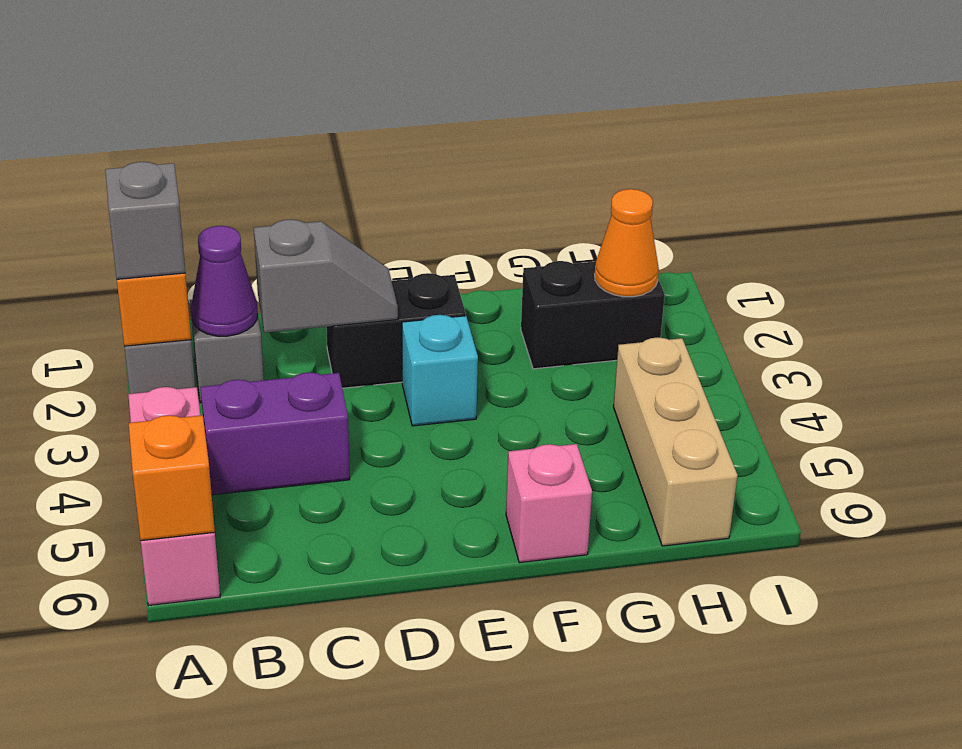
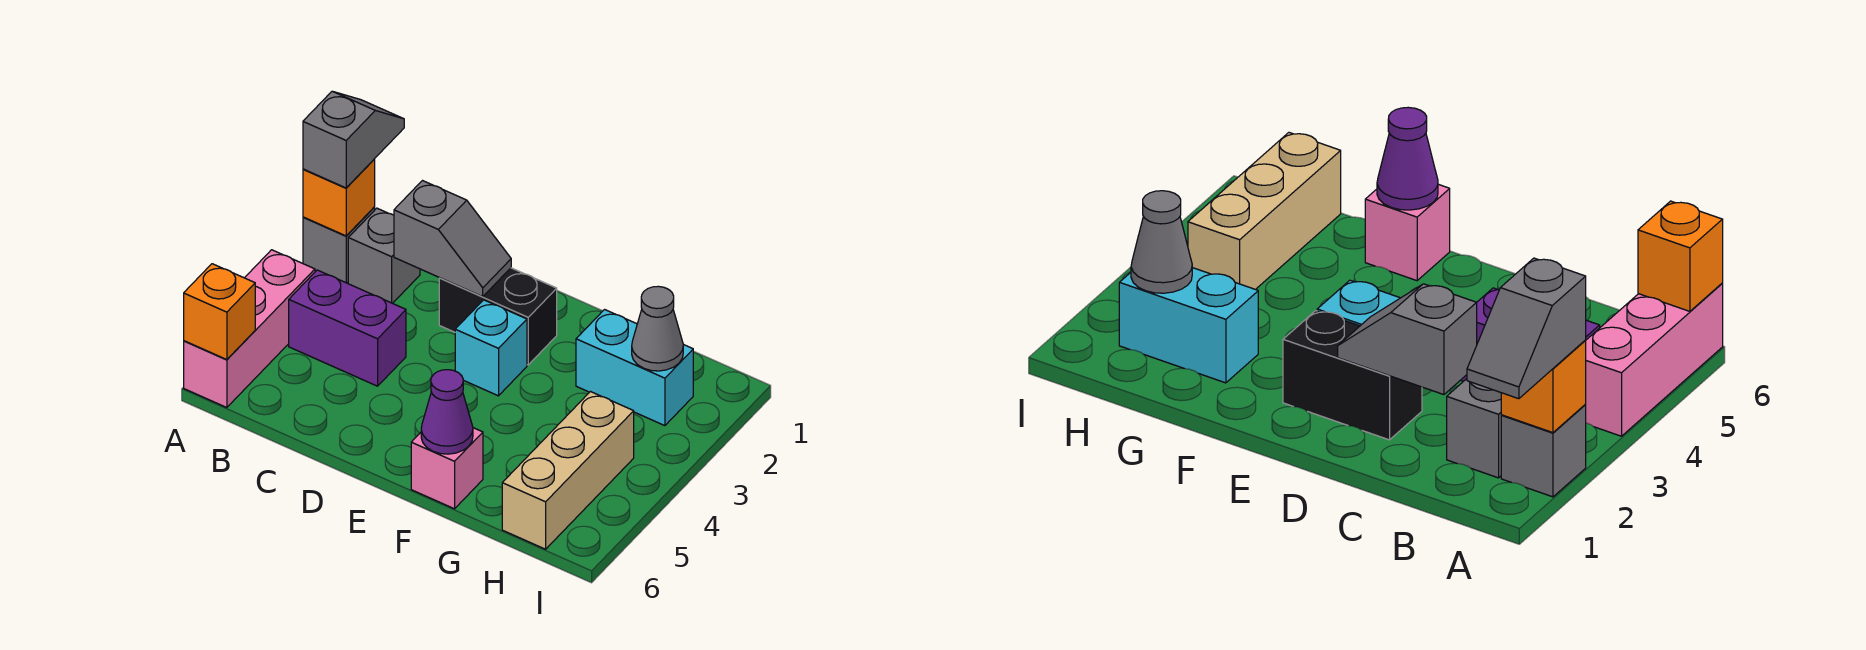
purple cone B2 level 2 -> purple cone F6 level 2
black brick G2:H2 level 1 -> cyan brick G2:H2 level 1
orange cone H2 level 2 -> grey cone H2 level 2

